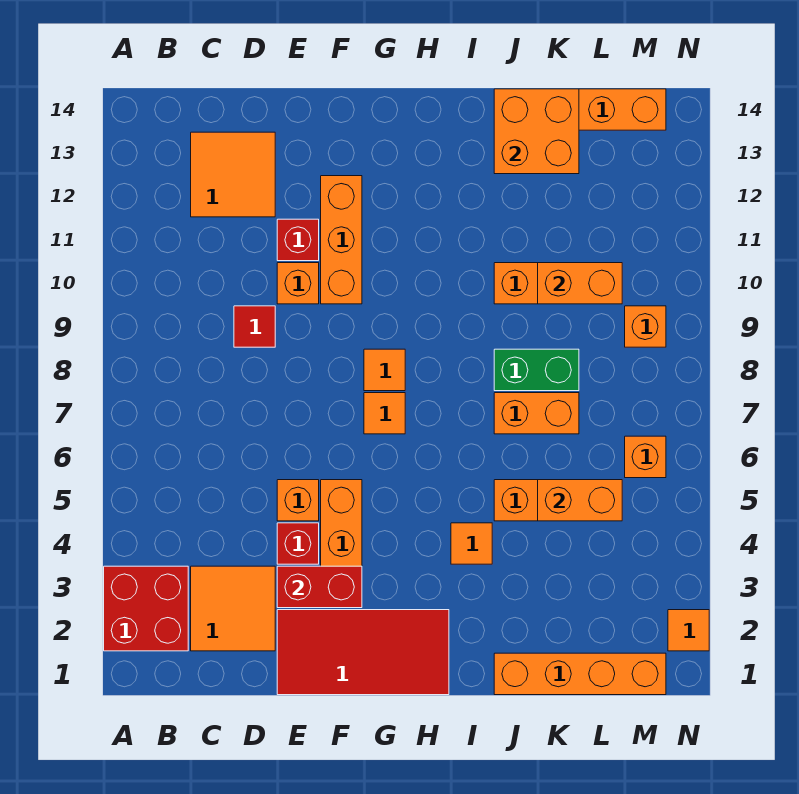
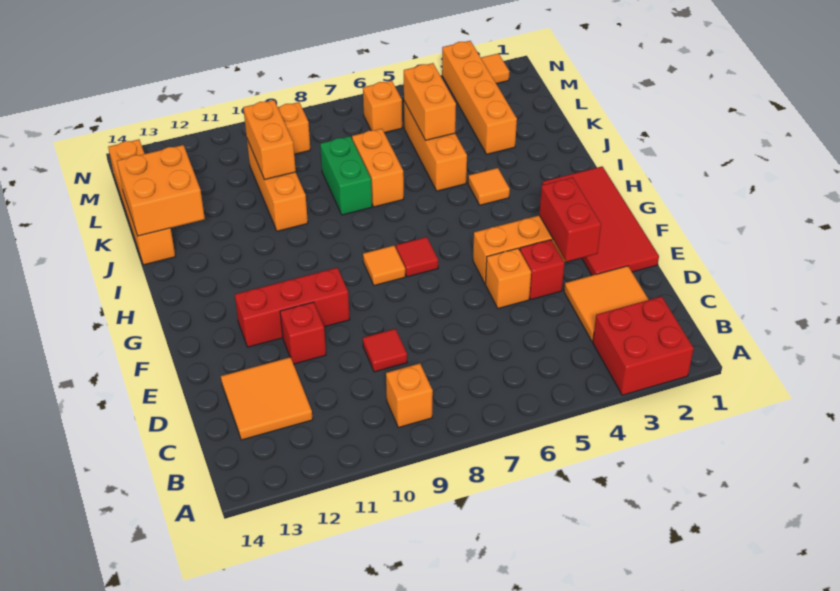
orange brick E10 level 1 -> orange brick B9 level 1
orange brick F10:F12 level 1 -> red brick F10:F12 level 1
orange tile G7 level 1 -> red tile G7 level 1
orange brick J1:M1 level 1 -> orange brick K3:N3 level 1

